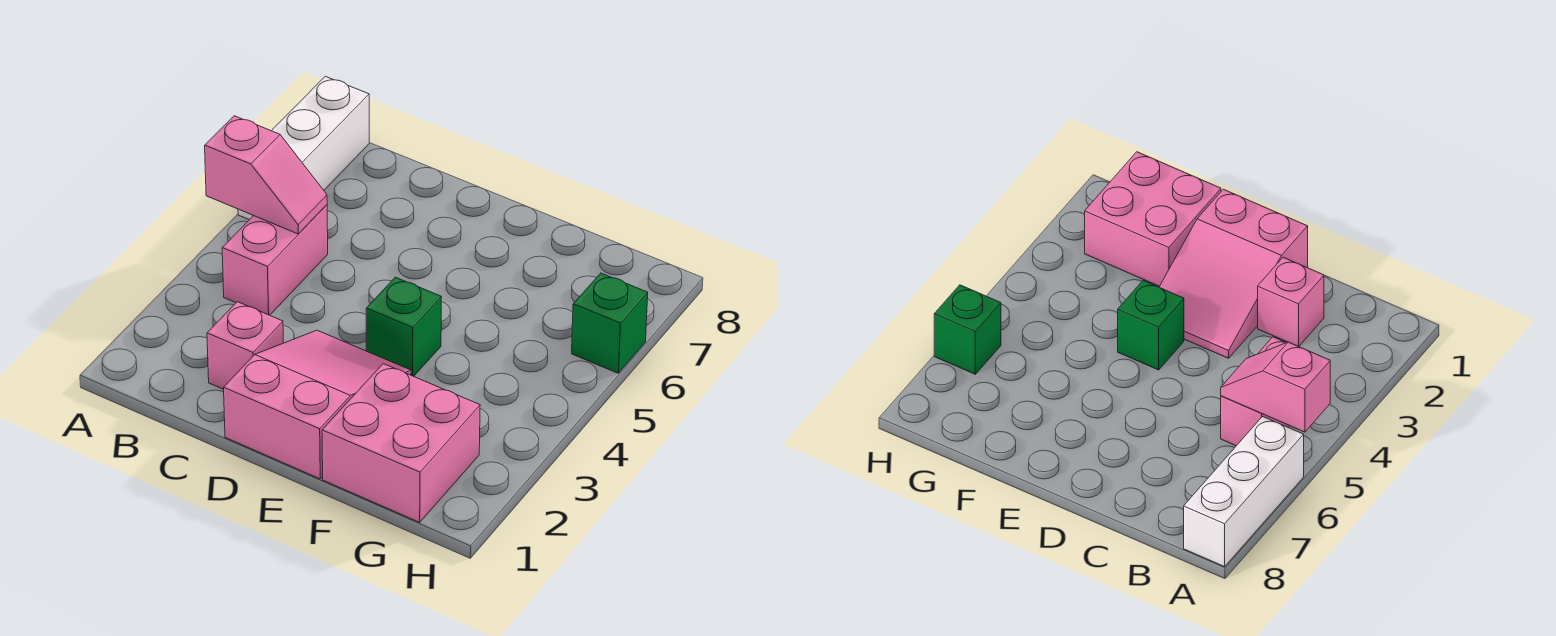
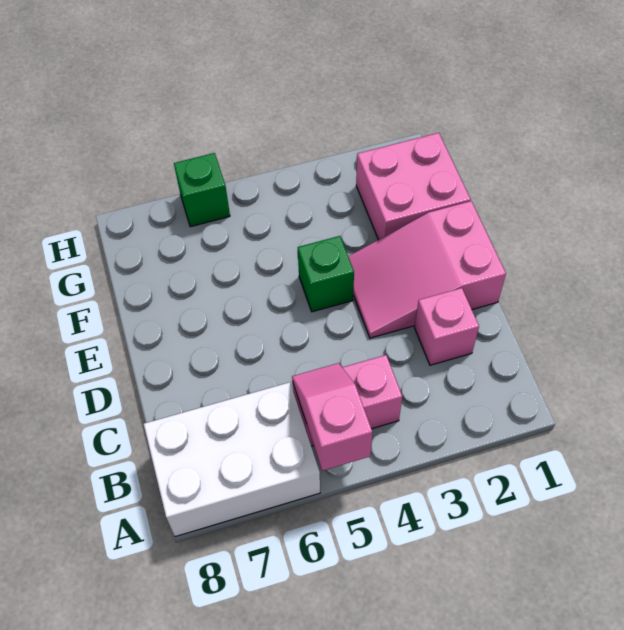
white brick A6:A8 level 1 -> white brick A6:B8 level 1

